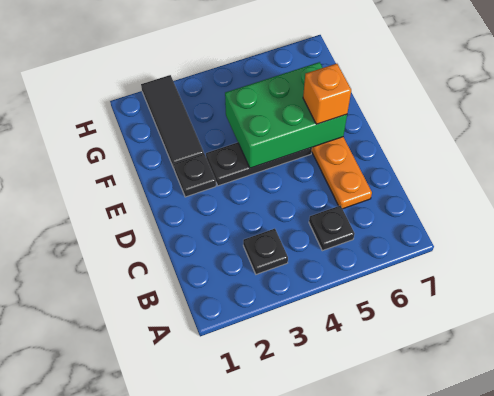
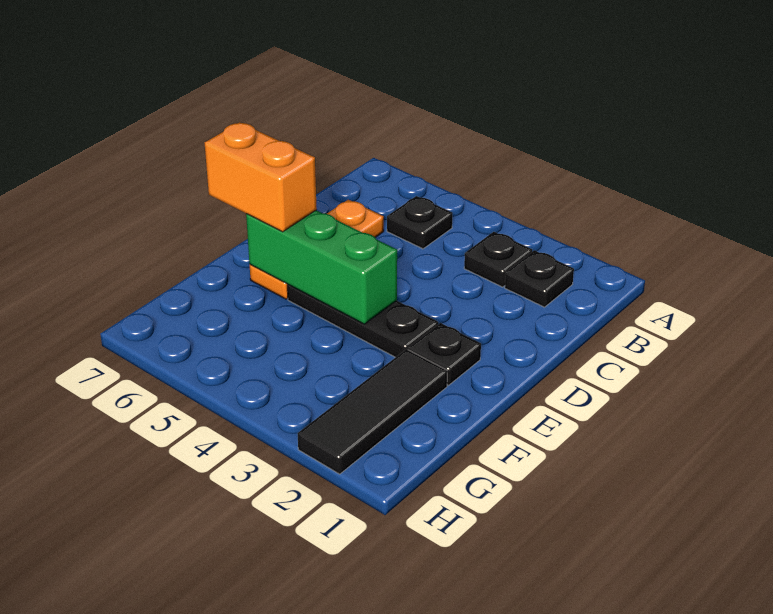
none -> black plate B2 level 1
green brick E4:F6 level 2 -> green brick E4:E6 level 2
orange brick E6 level 3 -> orange brick E6:E7 level 3

